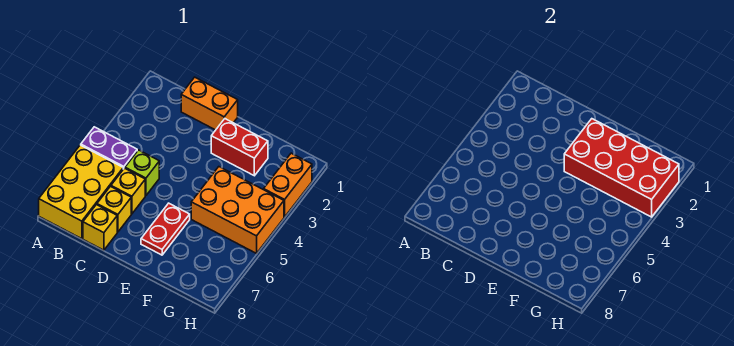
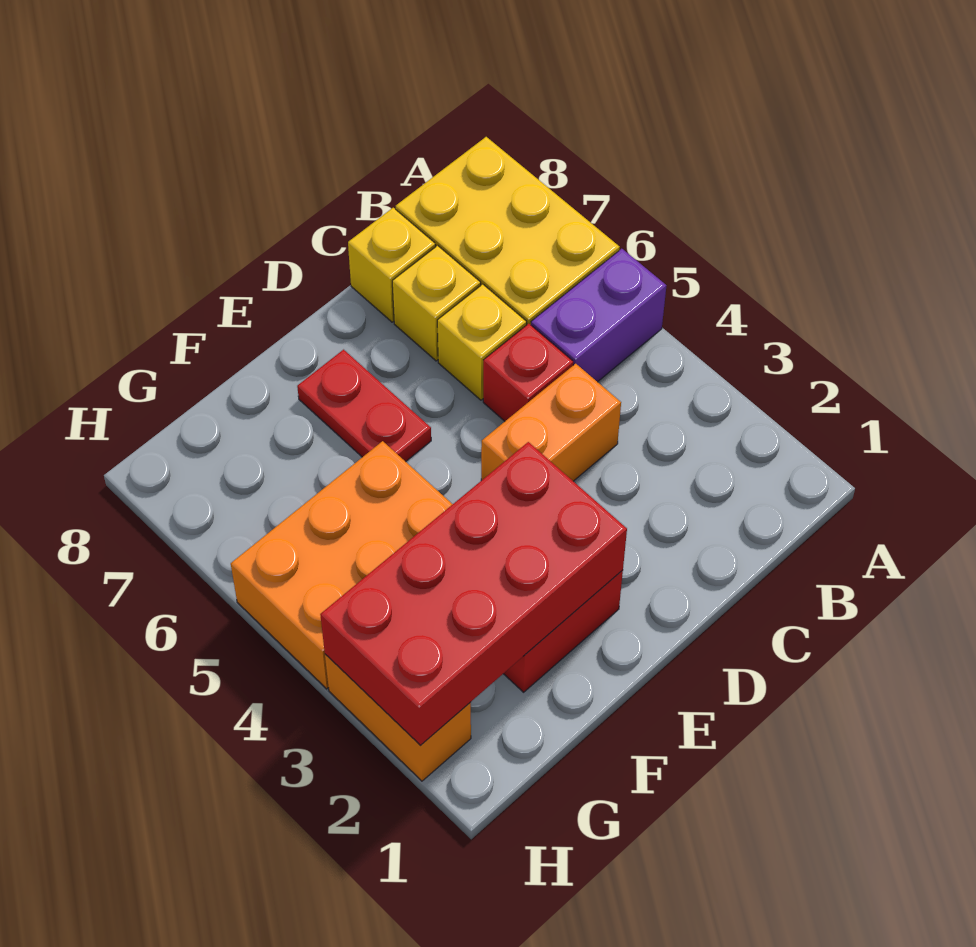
orange brick C1:D1 level 1 -> orange brick C4:D4 level 1
lime brick C5 level 1 -> red brick C5 level 1

